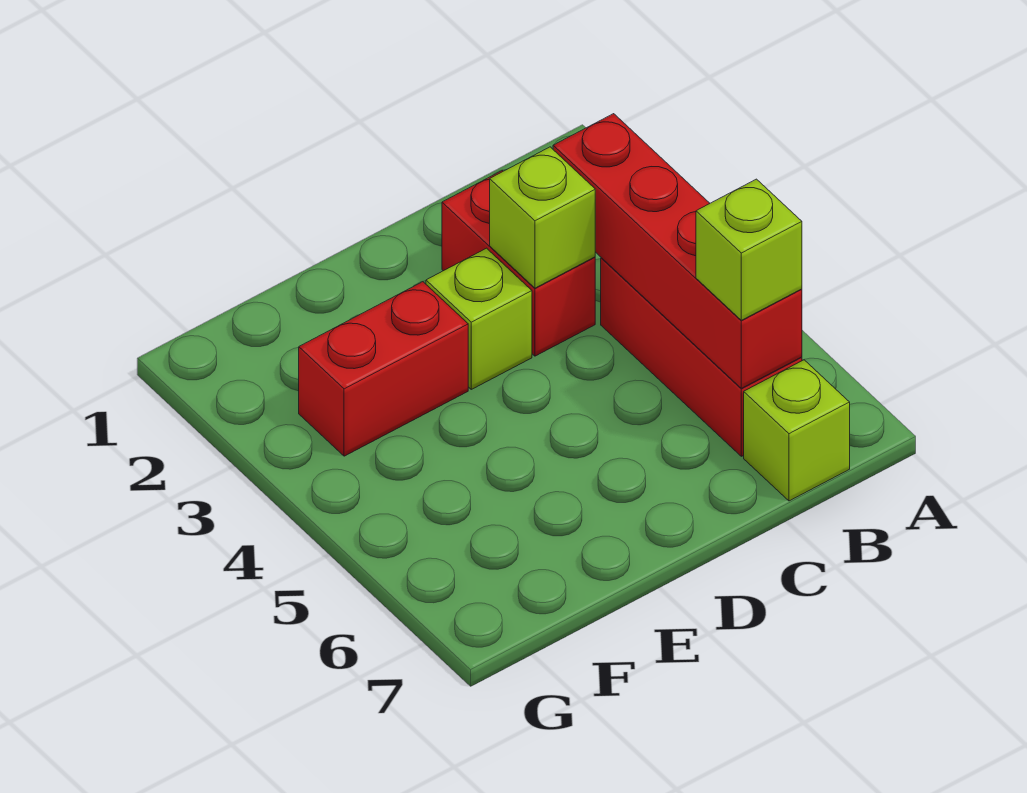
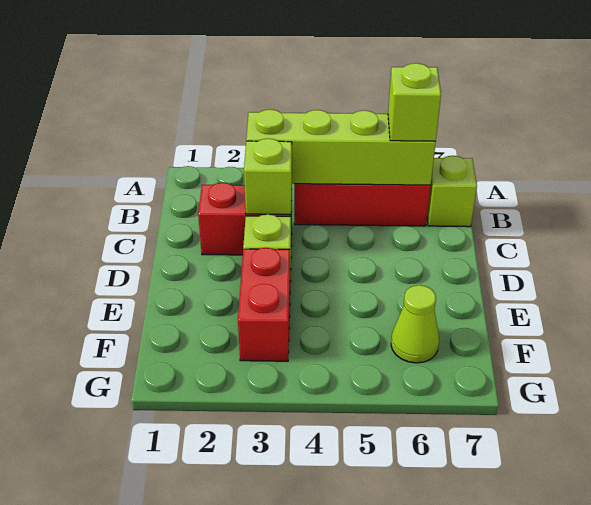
red brick B3:B6 level 2 -> lime brick B3:B6 level 2
none -> lime cone F6 level 1

